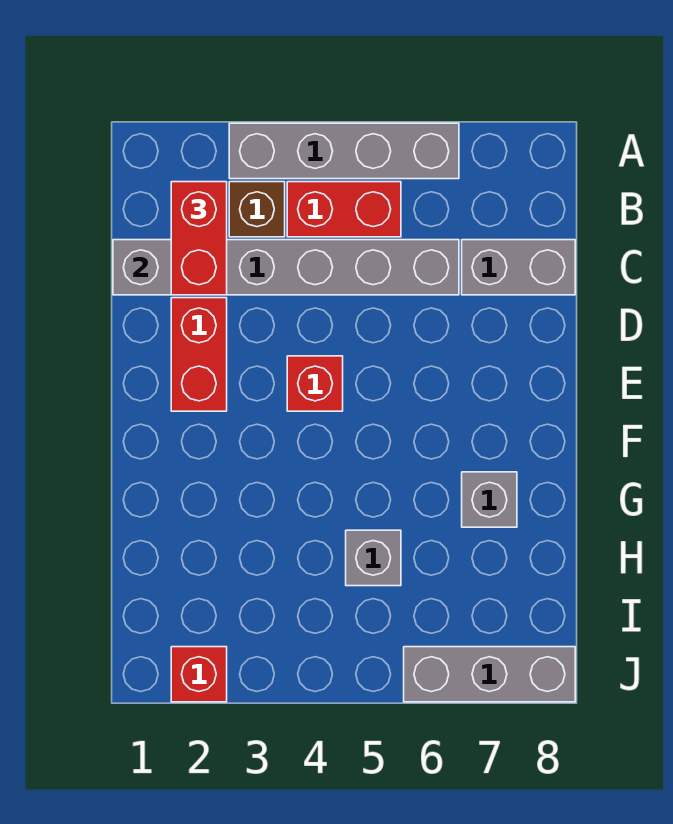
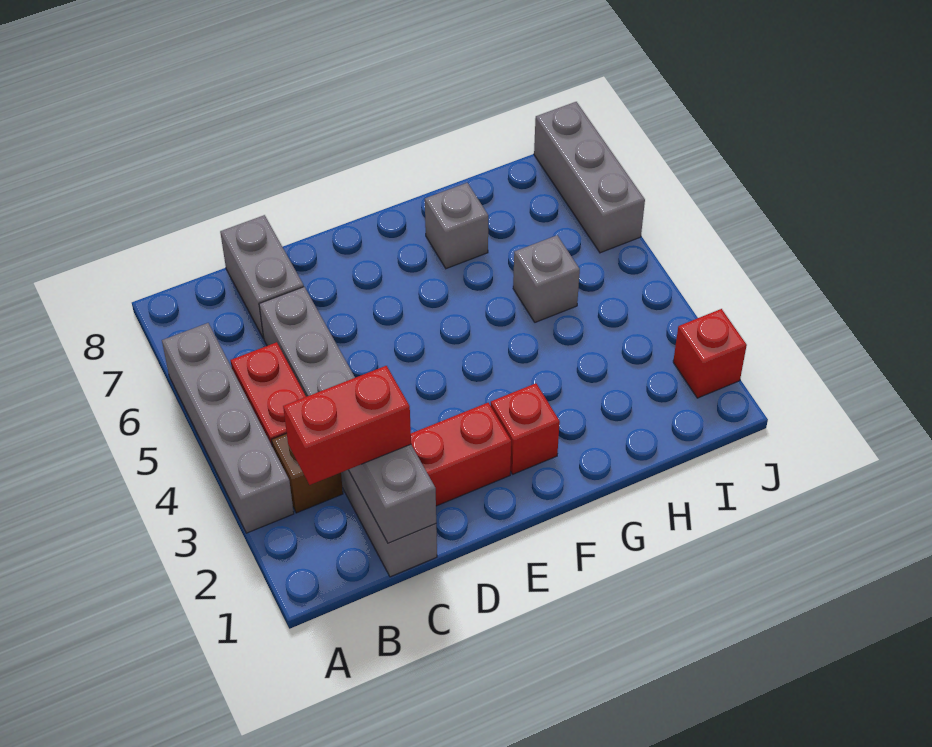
red brick E4 level 1 -> red brick F2 level 1

